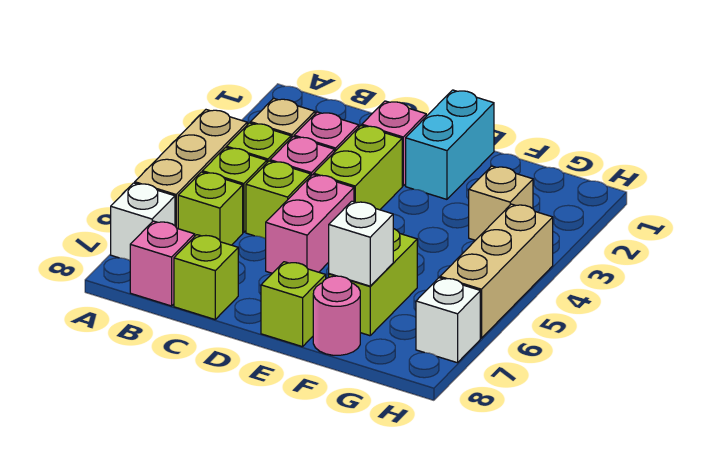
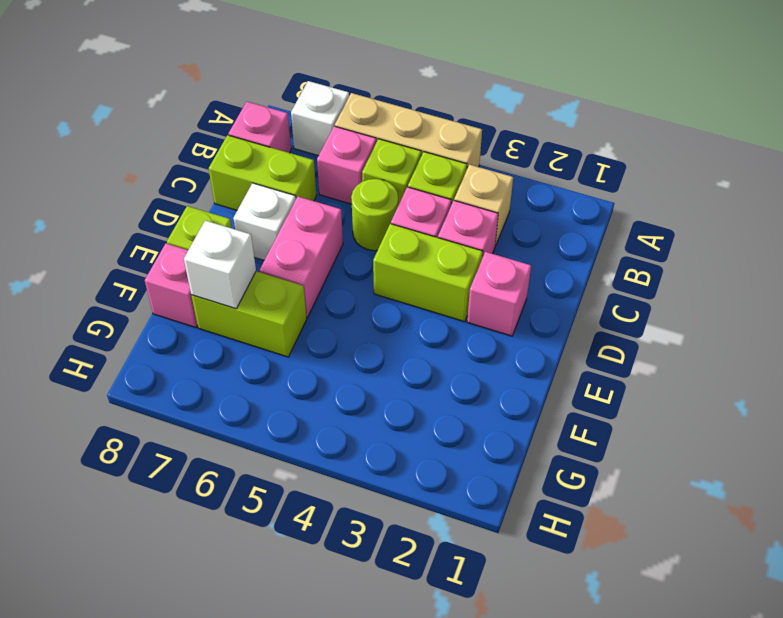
lime brick B6 level 1 -> pink brick B6 level 1
lime brick C5 level 1 -> lime round brick C5 level 1
lime brick C8 level 1 -> lime brick C7:C8 level 1
pink brick D5:D6 level 1 -> pink brick D6:E6 level 1
cyan brick E1:E2 level 1 -> none
pink round brick F8 level 1 -> pink brick F8 level 1
tan brick G3 level 1 -> none
tan brick H4:H6 level 1 -> none
white brick H7 level 1 -> white brick D7 level 1

